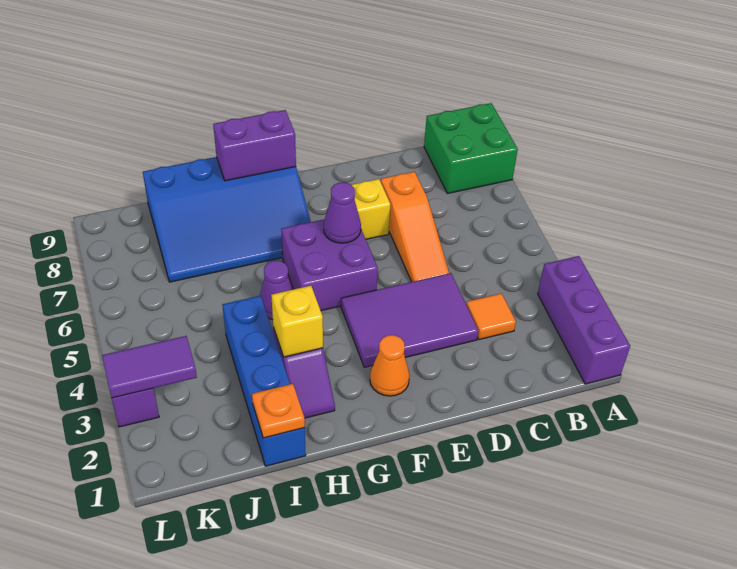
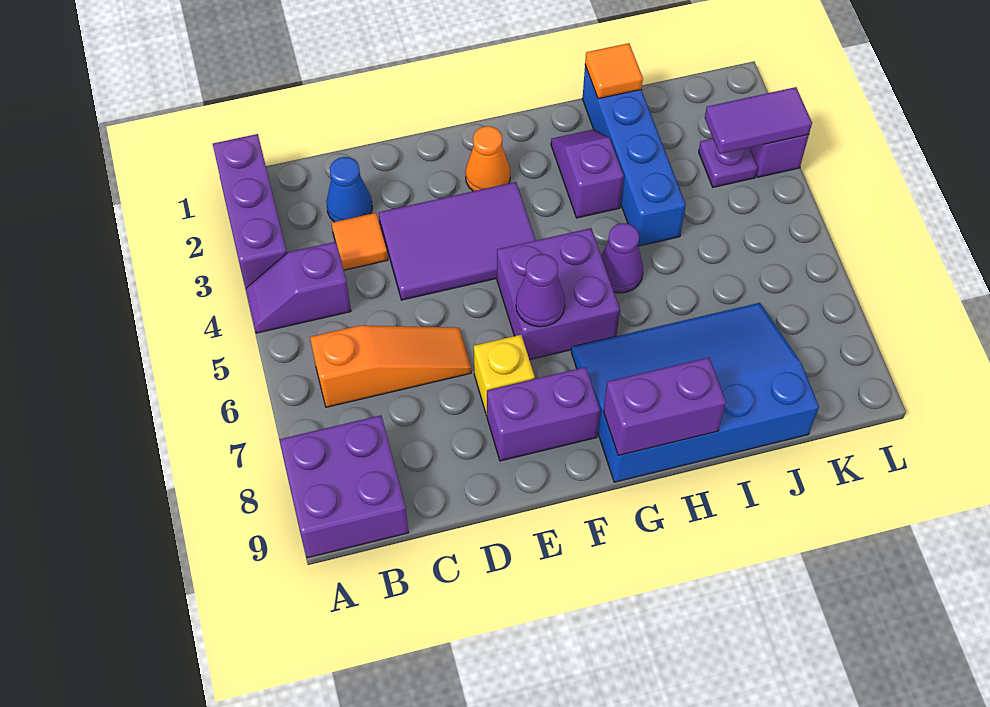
none -> purple slope A4:B4 level 1 top B
green brick A8:B9 level 1 -> purple brick A8:B9 level 1
none -> blue cone C2 level 1
orange slope D5:D7 level 1 top 7 -> orange slope B6:D6 level 1 top B
none -> purple brick E8:F8 level 1
yellow brick H3 level 2 -> none
orange plate I1 level 2 -> orange tile I1 level 2
none -> purple plate K3 level 1

